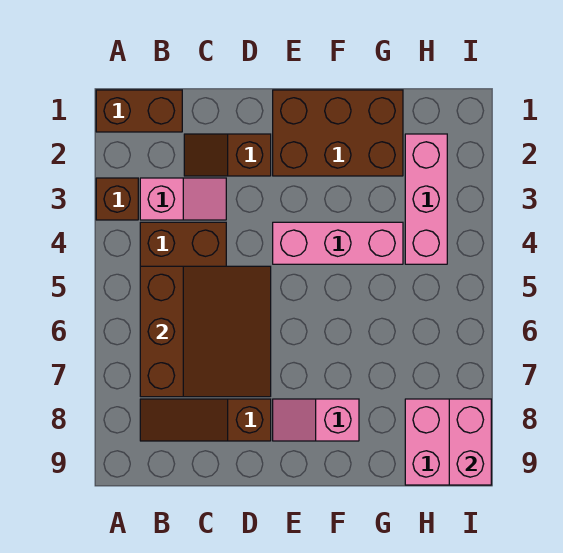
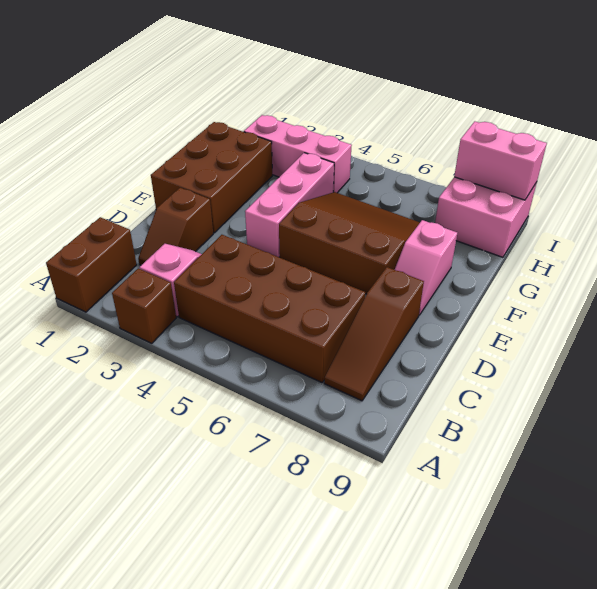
brown slope B5:D7 level 2 top B -> brown slope E5:G7 level 1 top E

